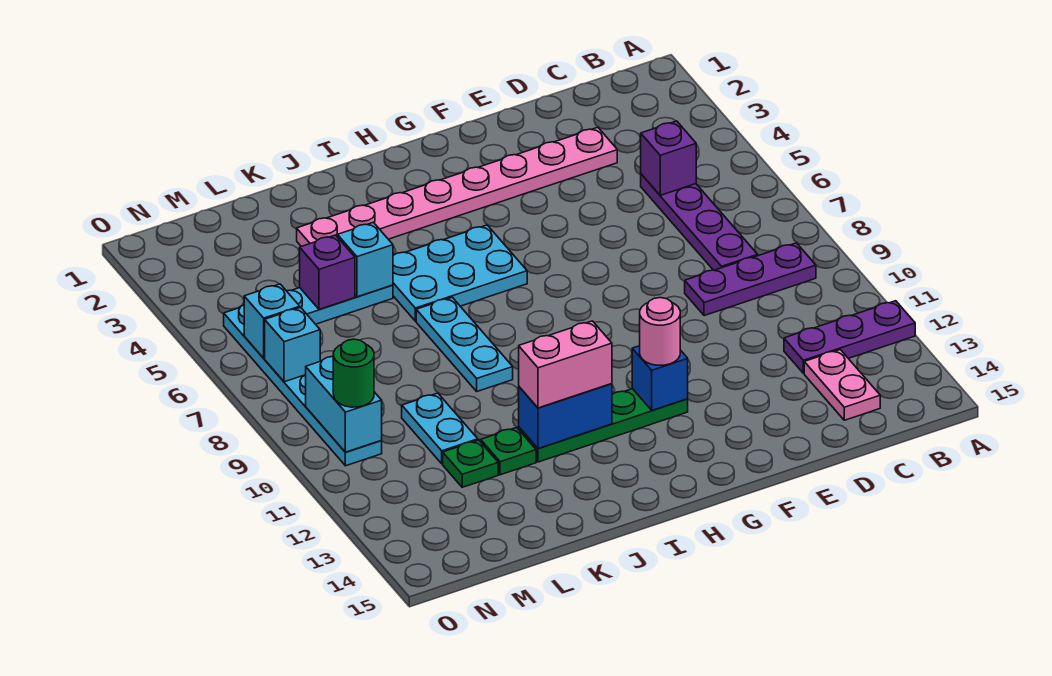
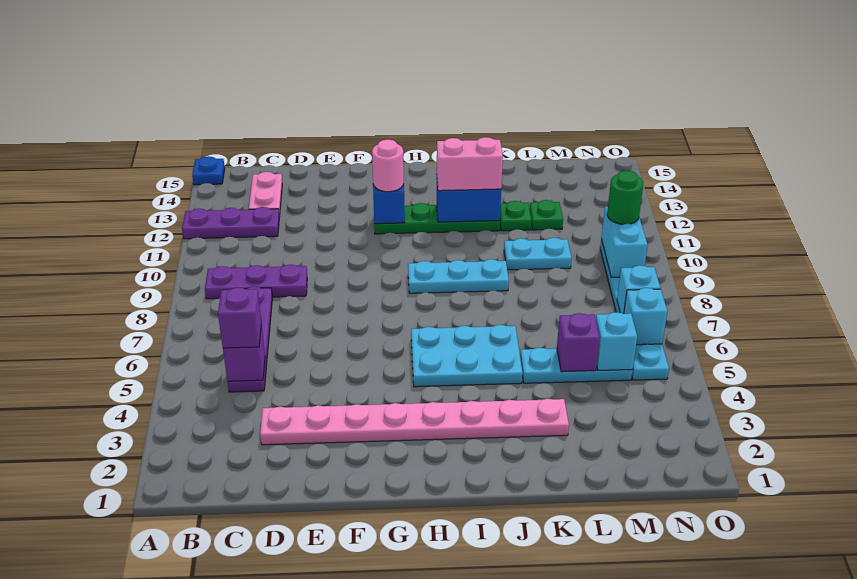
none -> blue plate A15 level 1
none -> purple brick C5 level 3
cyan plate J7:J9 level 1 -> cyan plate H9:J9 level 1
cyan brick K5 level 2 -> cyan brick M5 level 2
cyan plate L10:L11 level 1 -> cyan plate K10:L10 level 1

